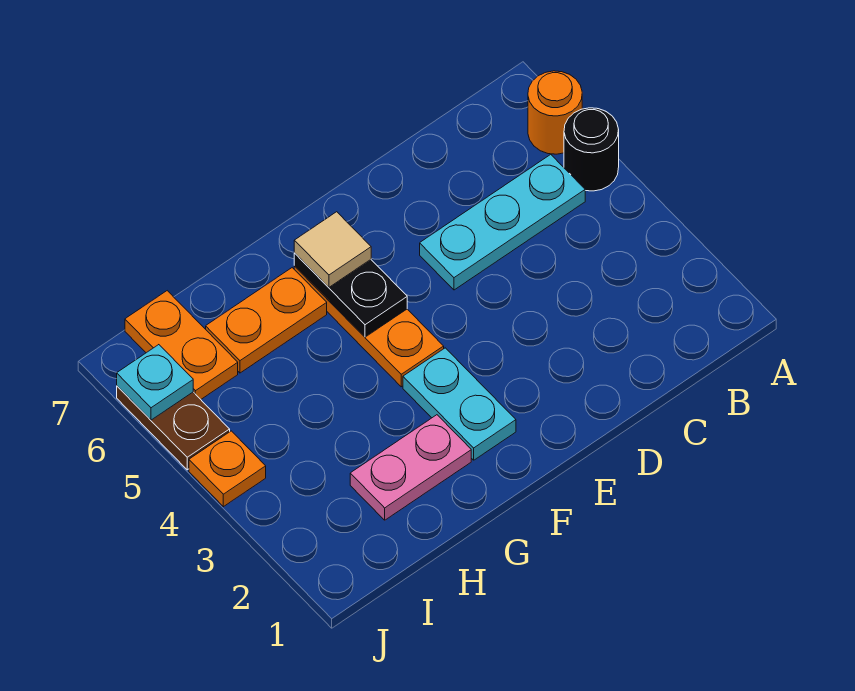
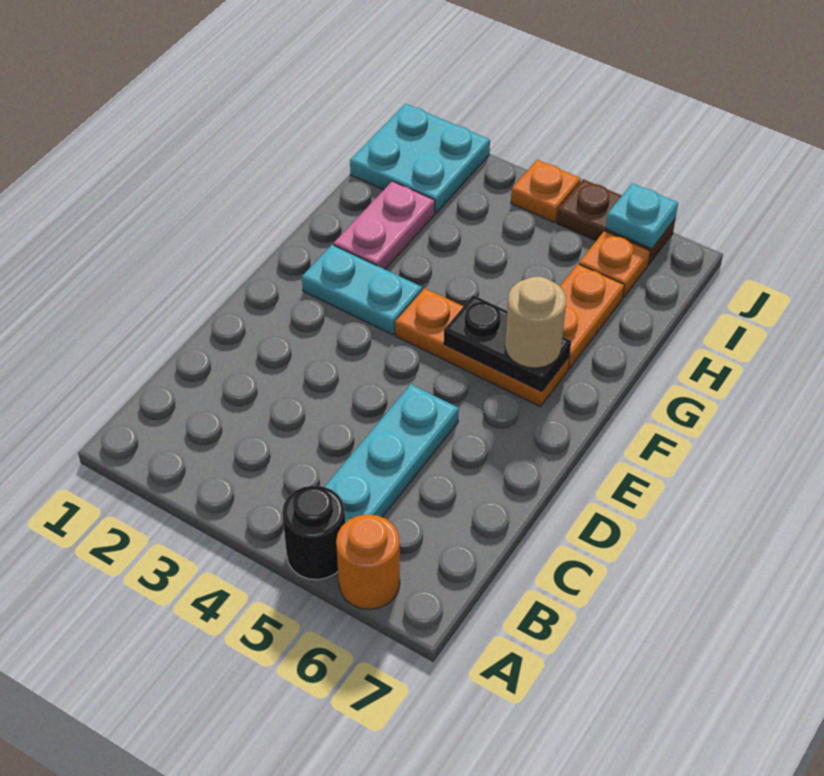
tan tile F6 level 3 -> tan round brick F6 level 3
none -> cyan plate I1:J2 level 1
orange plate I6:I7 level 1 -> orange plate I6 level 1

